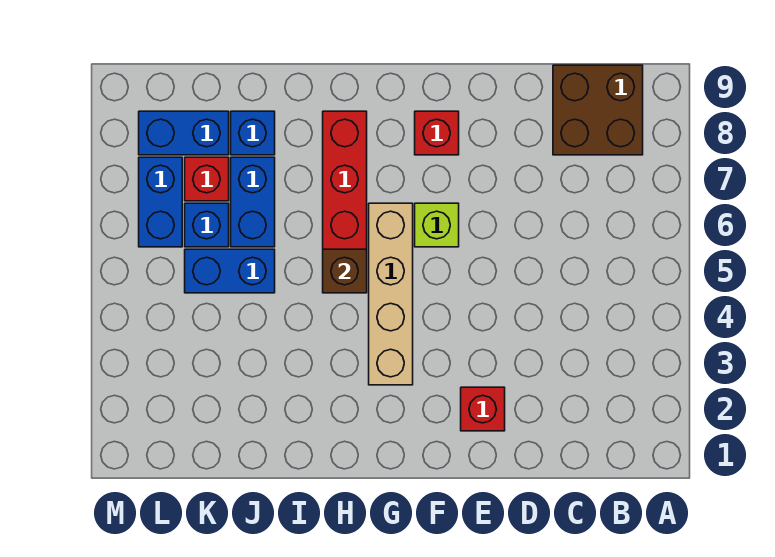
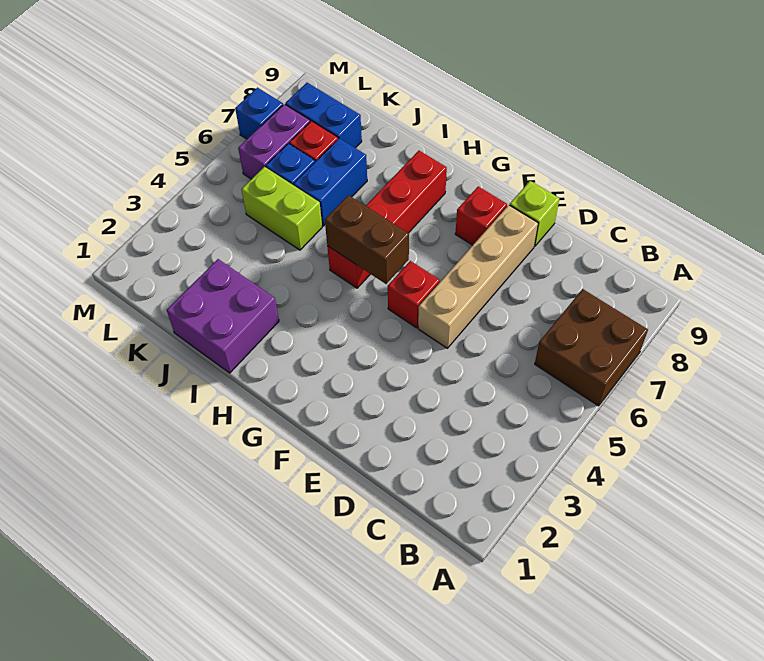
brown brick B8:C9 level 1 -> brown brick A6:B7 level 1
red brick E2 level 1 -> red brick F5 level 1
lime brick F6 level 1 -> lime brick E9 level 1
tan brick G3:G6 level 1 -> tan brick E5:E8 level 1
brown brick H5 level 2 -> brown brick G5:H5 level 2
none -> purple brick I1:J2 level 1
blue brick J5:K5 level 1 -> lime brick J5:K5 level 1
blue brick J8 level 1 -> blue brick M7 level 1
blue brick L6:L7 level 1 -> purple brick L6:L7 level 1

